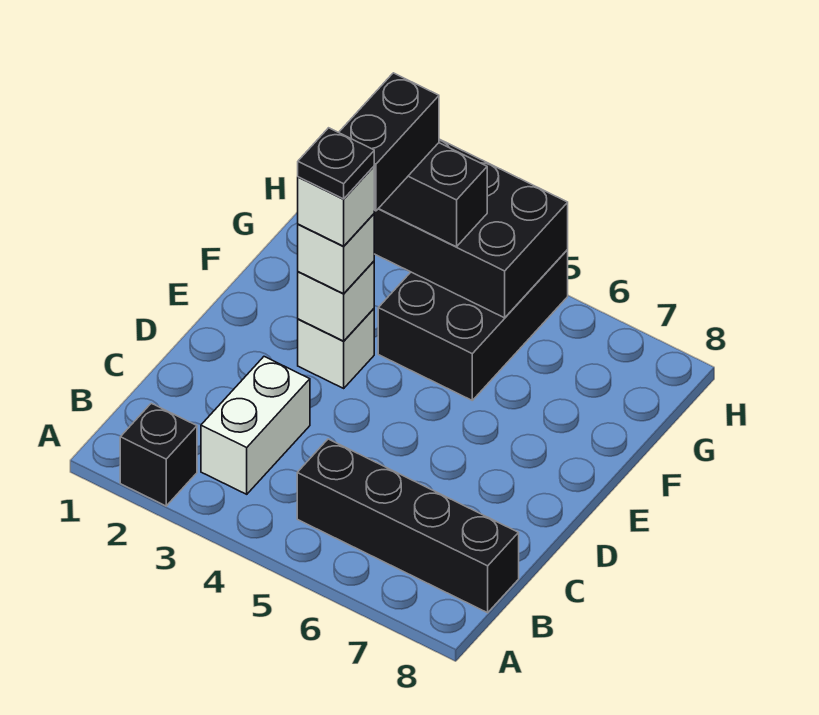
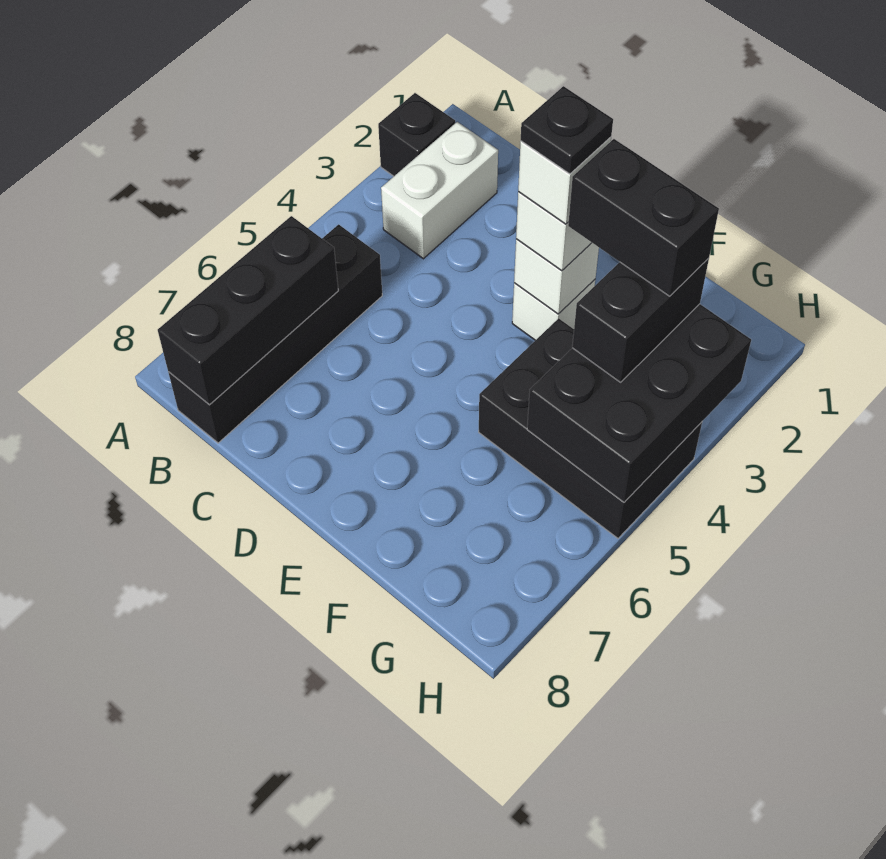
white brick B3:C3 level 1 -> white brick B2:B3 level 1
none -> black brick B6:B8 level 2

